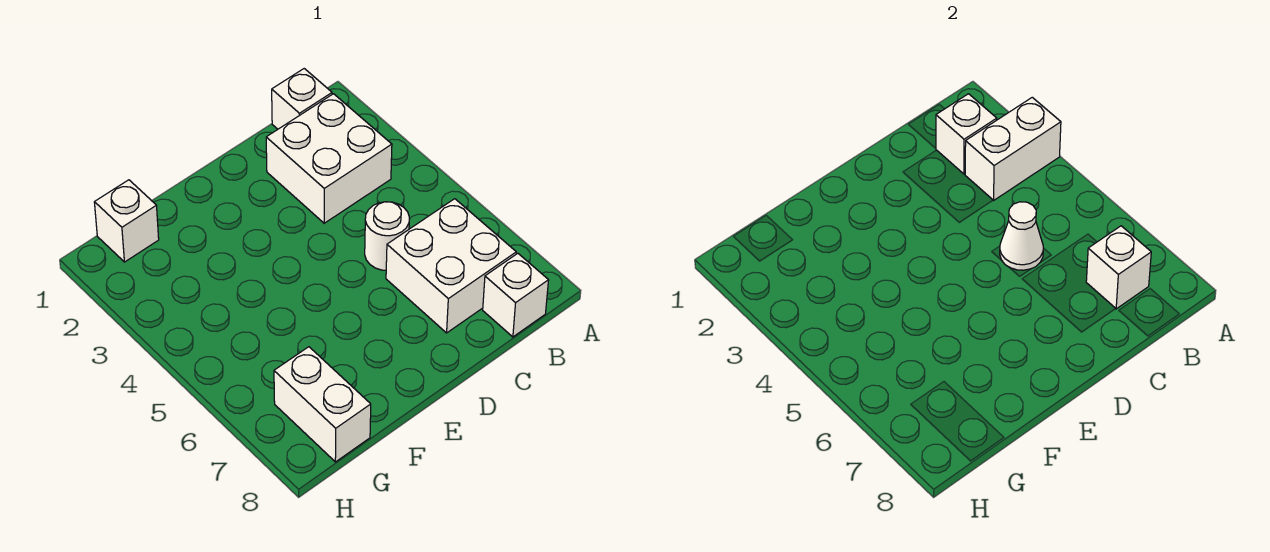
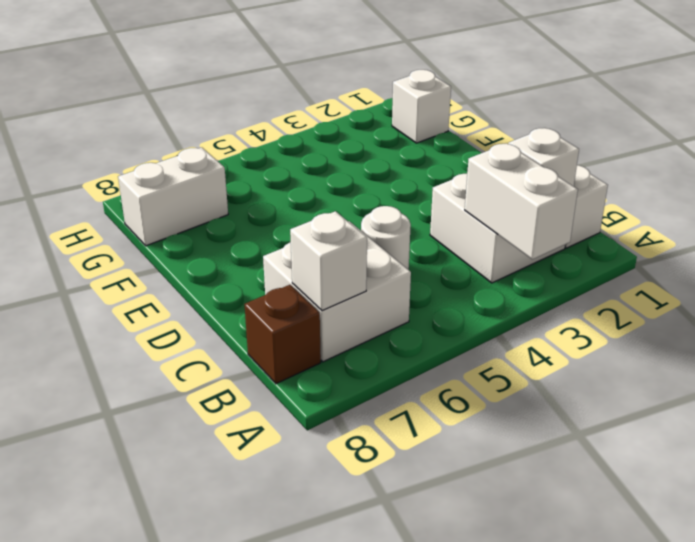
white brick B8 level 1 -> brown brick B8 level 1
white cone C5 level 2 -> none

